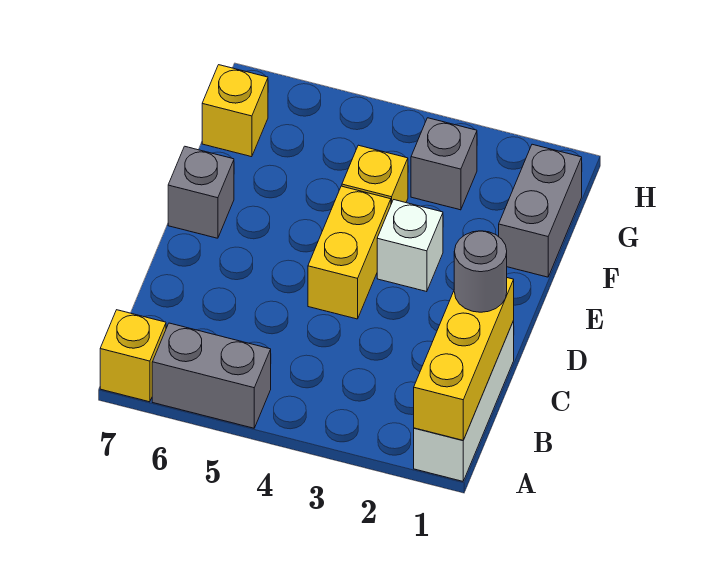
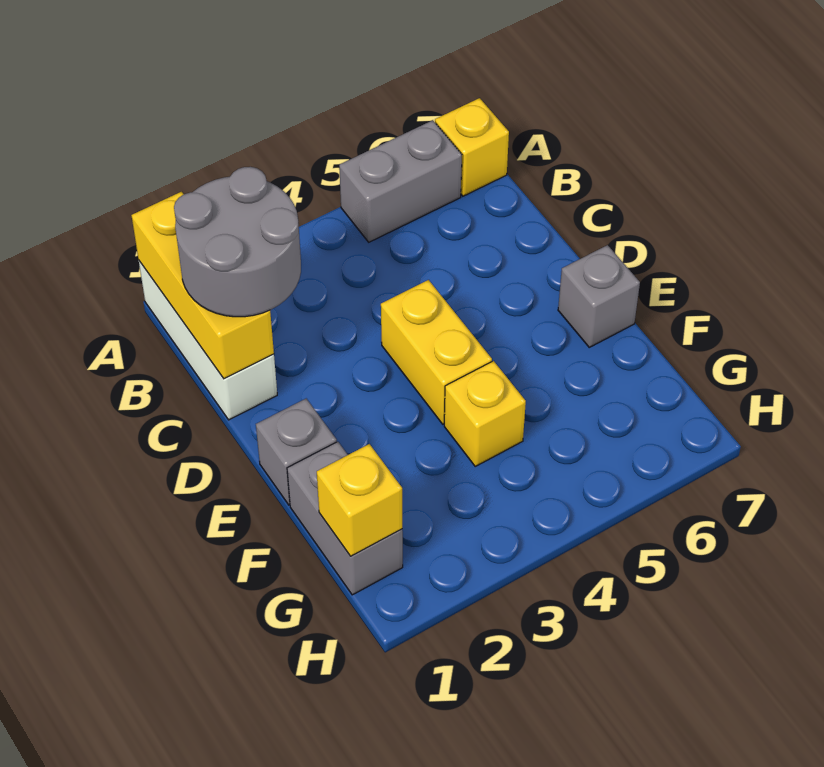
grey round brick C1 level 3 -> grey round brick B1:C2 level 3
white brick E3 level 1 -> none
grey brick G3 level 1 -> grey brick E1 level 1
yellow brick G7 level 1 -> yellow brick G1 level 2

